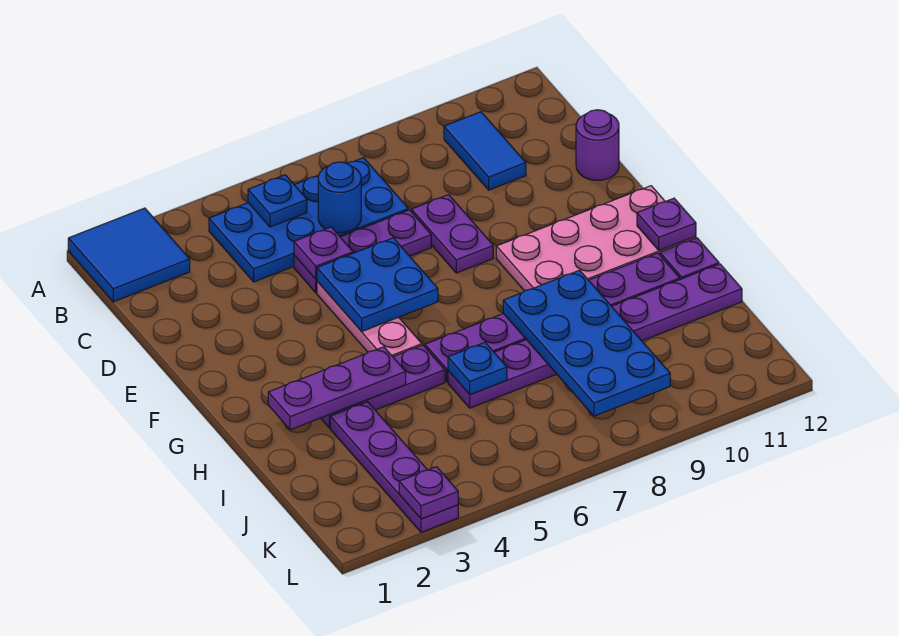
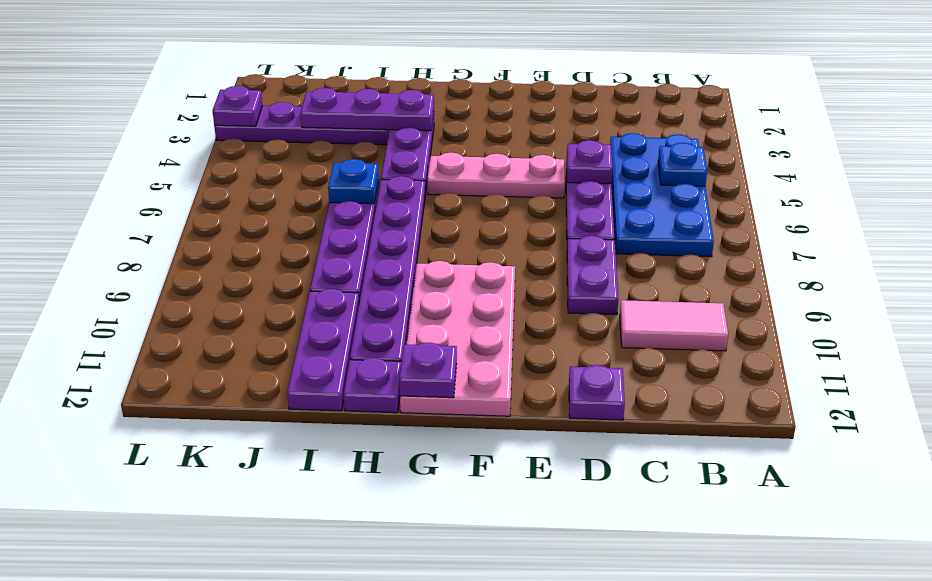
blue tile A1:B2 level 1 -> none
blue tile B10:C10 level 1 -> pink tile B10:C10 level 1
blue round brick C6 level 2 -> none
purple plate D8:E8 level 1 -> purple plate D8:D9 level 1
purple round brick D12 level 1 -> purple plate D12 level 1
blue plate E5:F6 level 2 -> none
purple plate H2:H4 level 2 -> purple plate H3:J3 level 2
blue plate H8:K9 level 2 -> none

